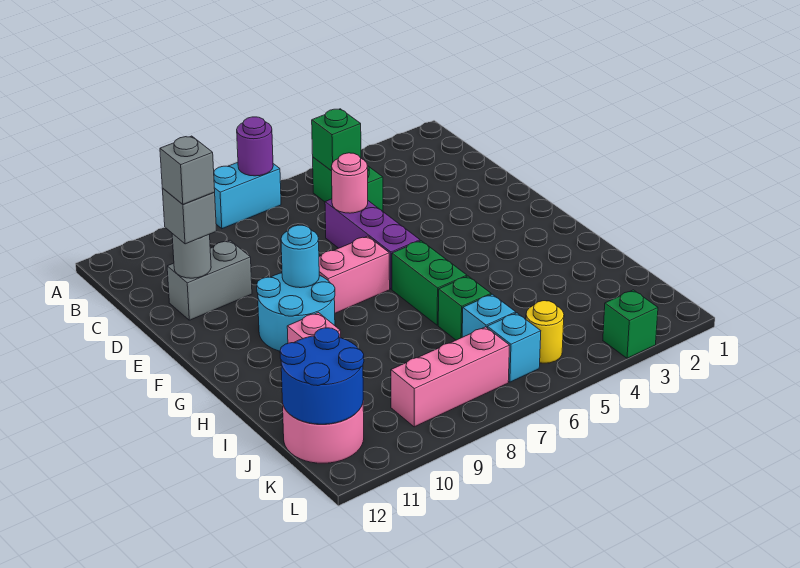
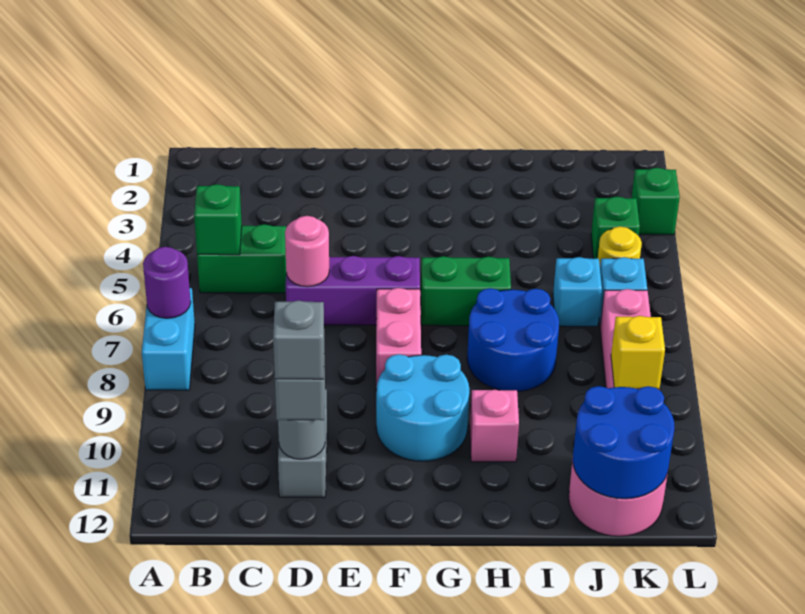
cyan round brick F9 level 2 -> none
none -> blue round brick H7:I8 level 1
green brick I6 level 1 -> green brick K4 level 1
none -> yellow brick K9 level 2

